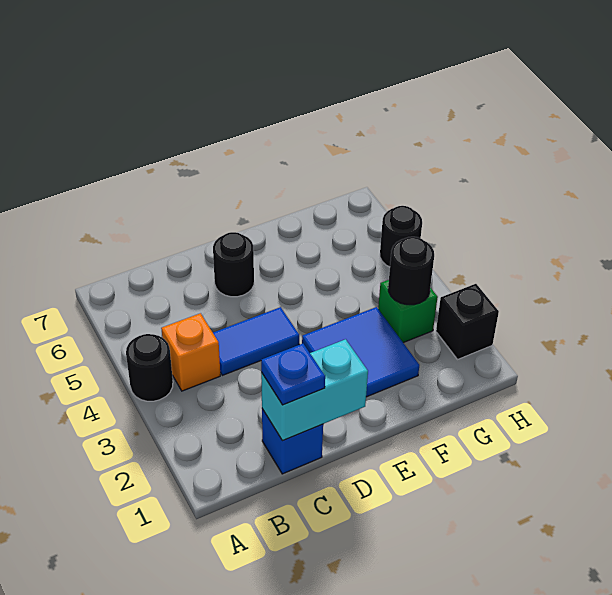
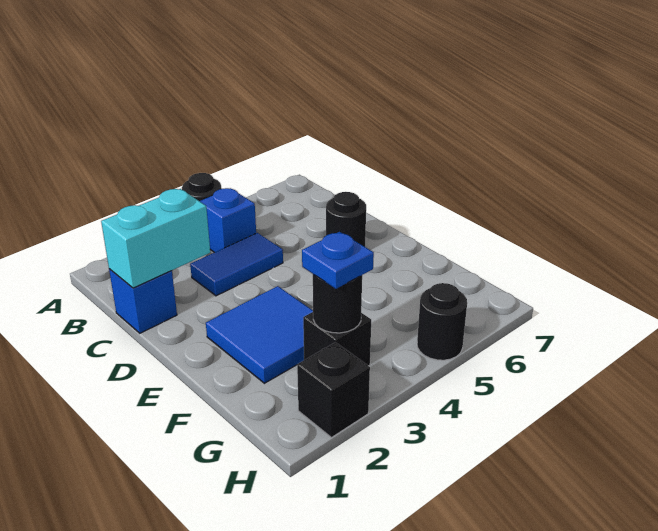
orange brick B4 level 1 -> blue brick B4 level 1
cyan brick C1:D1 level 2 -> cyan brick C1:C2 level 2
blue plate C1 level 3 -> blue plate G3 level 3
blue tile C4:D4 level 1 -> blue tile C3:C4 level 1
green brick G3 level 1 -> black brick G3 level 1

